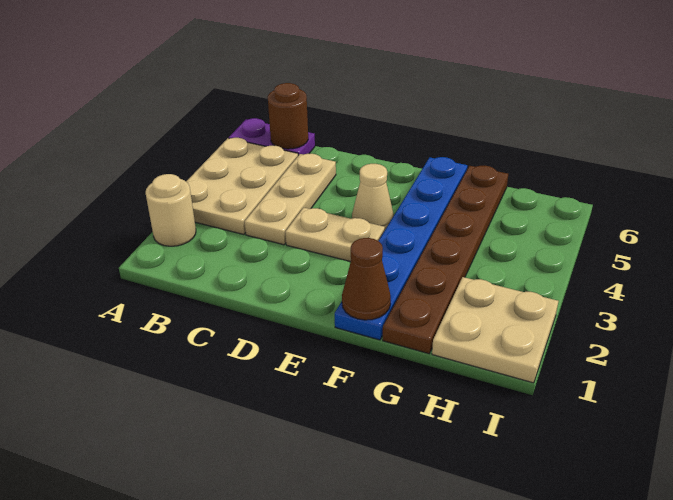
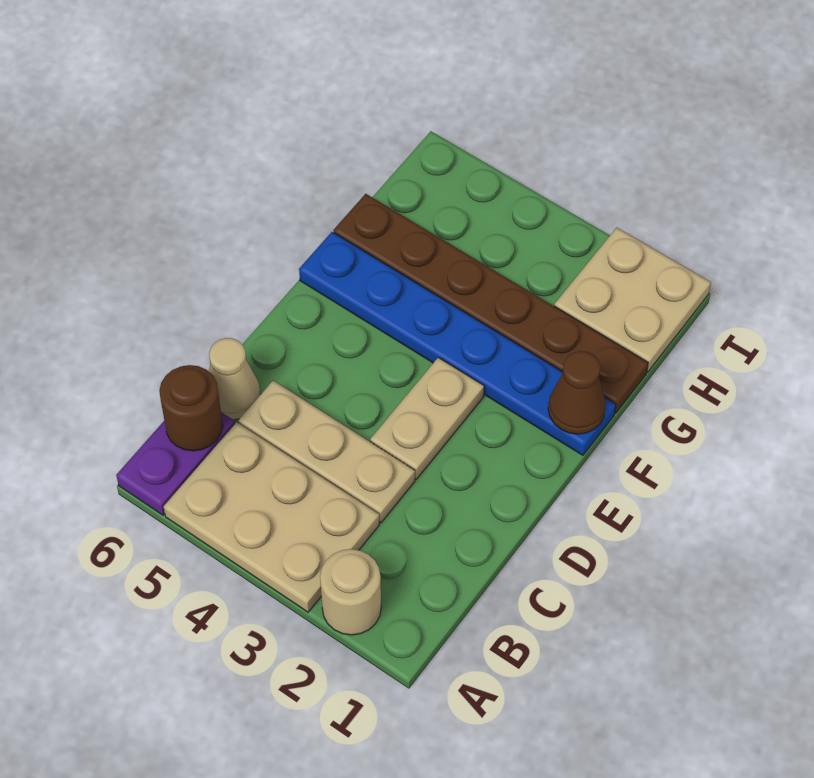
tan cone E4 level 1 -> tan cone C6 level 1

